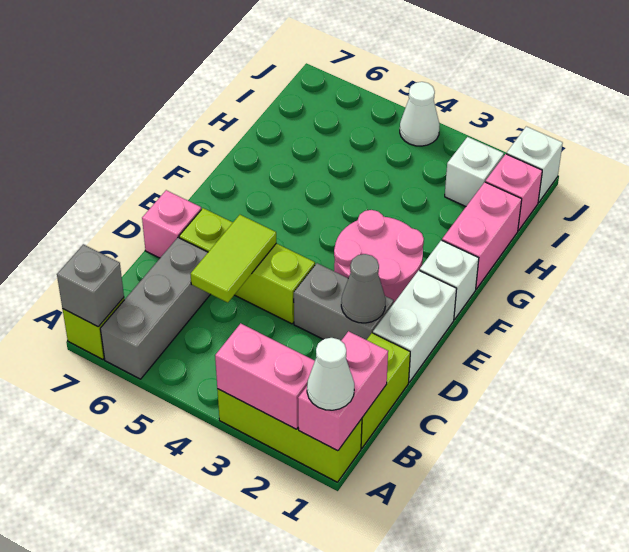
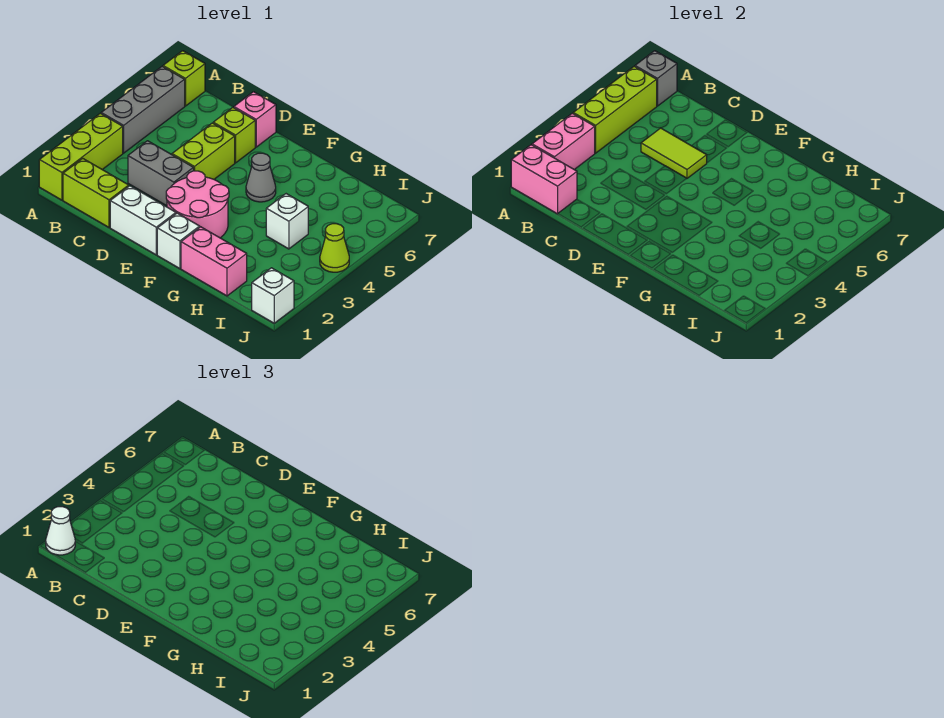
none -> lime brick A4:A6 level 2
grey brick A6:C6 level 1 -> grey brick A4:A6 level 1
grey brick D2:D3 level 1 -> grey brick C3:D3 level 1
grey cone D2 level 2 -> grey cone F5 level 1
pink brick I1 level 1 -> none
white brick I2 level 1 -> white brick H4 level 1
white cone J4 level 1 -> lime cone J4 level 1

